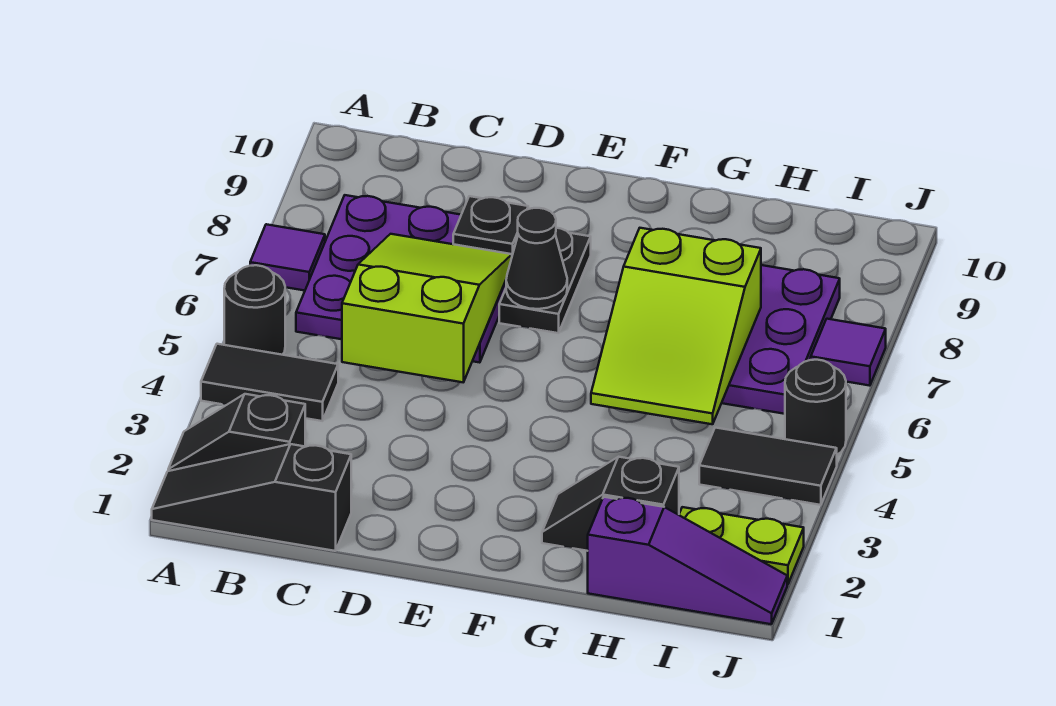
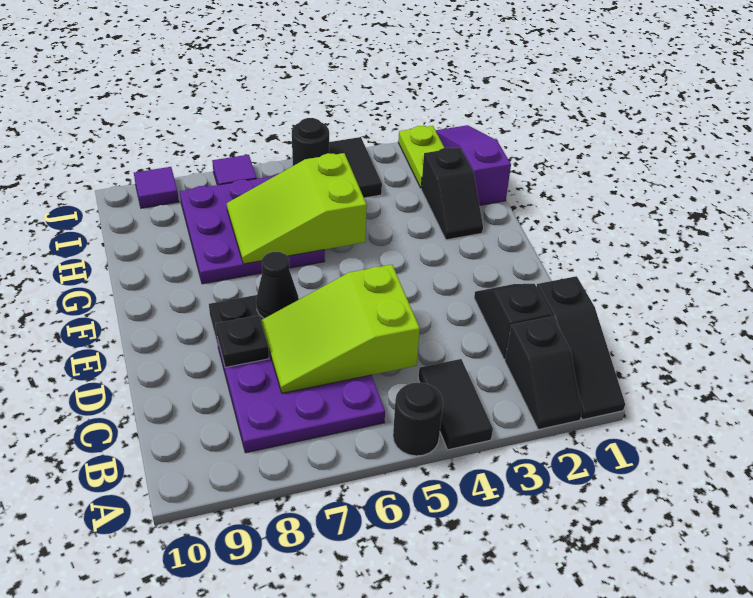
purple tile A7 level 1 -> purple tile J9 level 1
none -> black slope C2:D2 level 1 top C
lime slope G5:H7 level 2 top 7 -> lime slope G5:H7 level 2 top 5

